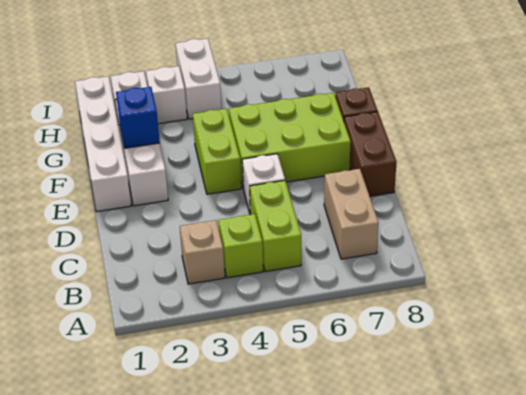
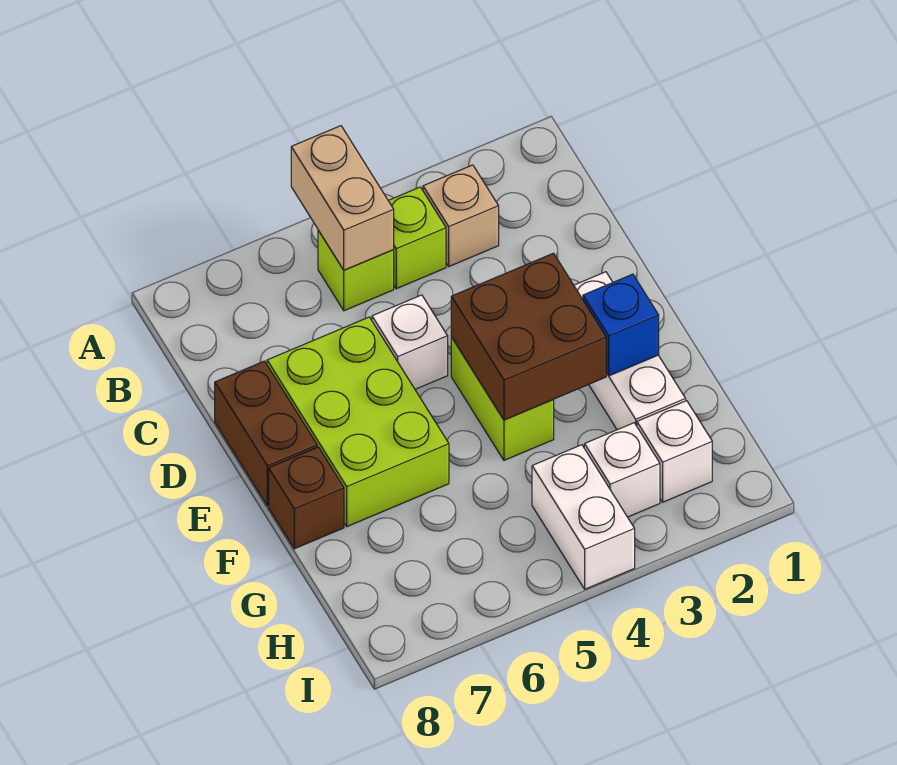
lime brick B5:C5 level 1 -> lime brick B5 level 1
tan brick B7:C7 level 1 -> tan brick A5:B5 level 2
white brick E1:H1 level 1 -> none
none -> brown brick E3:F4 level 2
lime brick E5:F7 level 1 -> lime brick D6:F7 level 1

